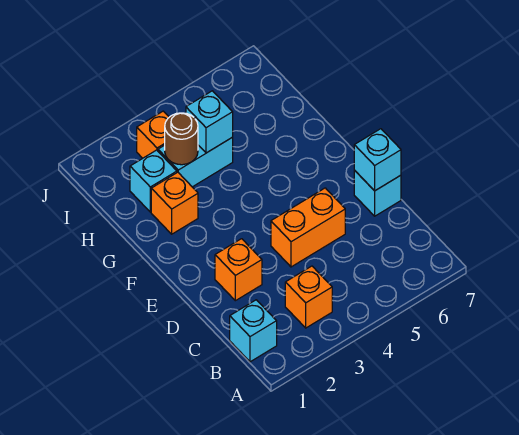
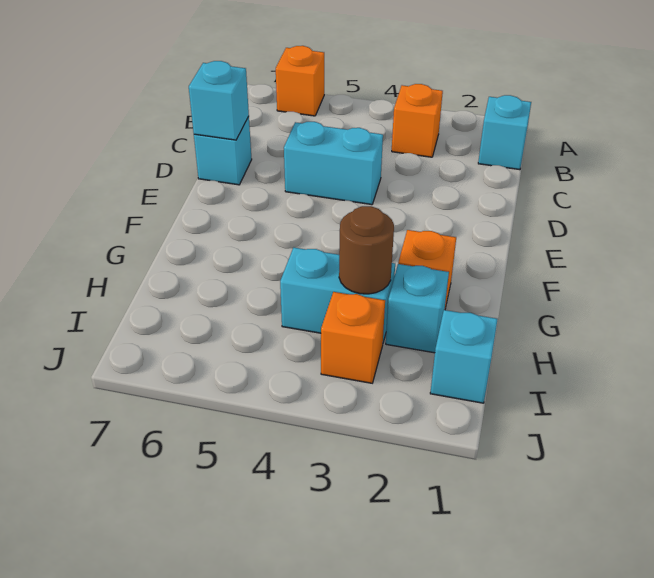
orange brick D2 level 1 -> orange brick A6 level 1
orange brick D4:D5 level 1 -> cyan brick D4:D5 level 1
cyan brick H4 level 2 -> cyan brick I1 level 1

